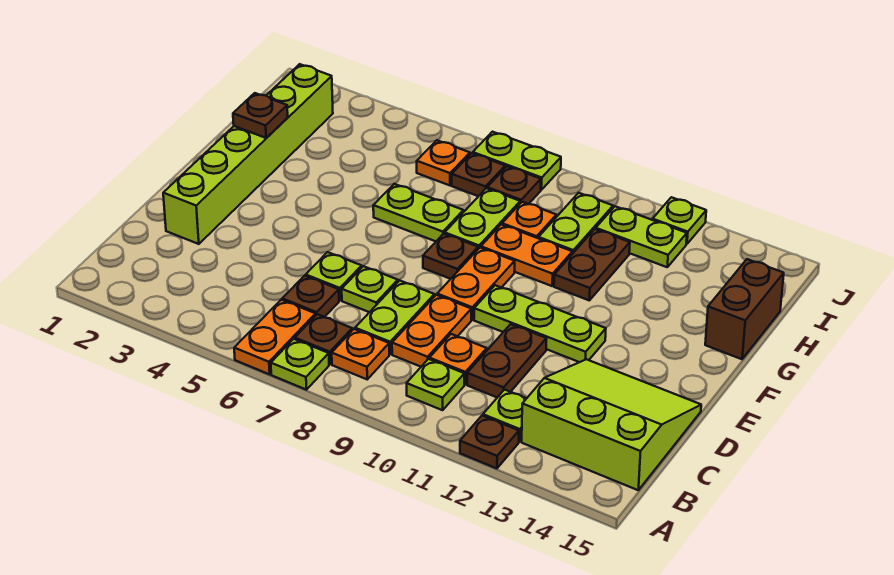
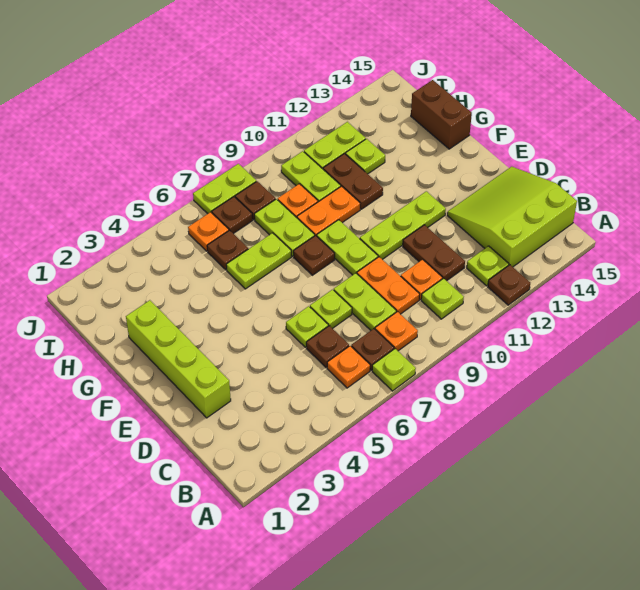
orange plate A6:B6 level 1 -> orange plate B6 level 1
lime brick D2:I2 level 1 -> lime brick D2:G2 level 1
orange plate E9:F9 level 1 -> lime plate E9:F9 level 1
brown plate G2 level 2 -> brown plate H6 level 1
lime plate J12 level 1 -> lime plate H12 level 1

